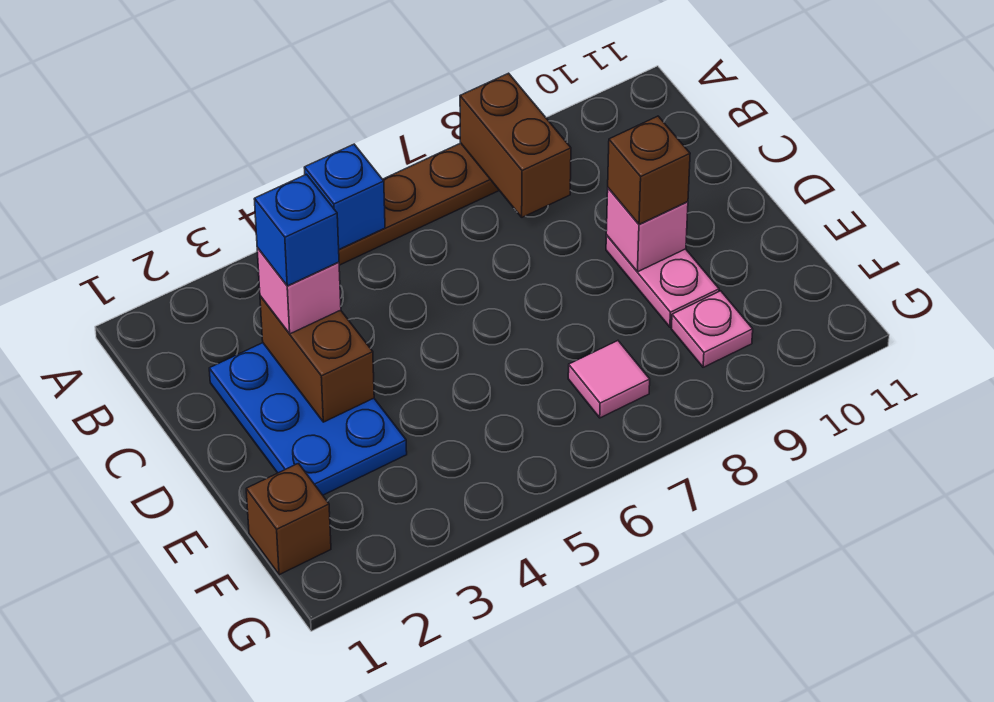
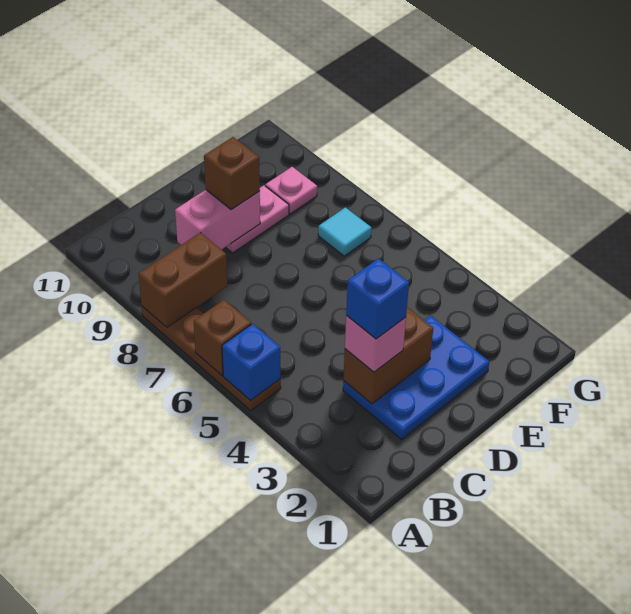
pink brick D9 level 2 -> pink brick C9:D9 level 2
brown brick F1 level 1 -> brown brick A6 level 2
pink tile F7 level 1 -> cyan tile F7 level 1

